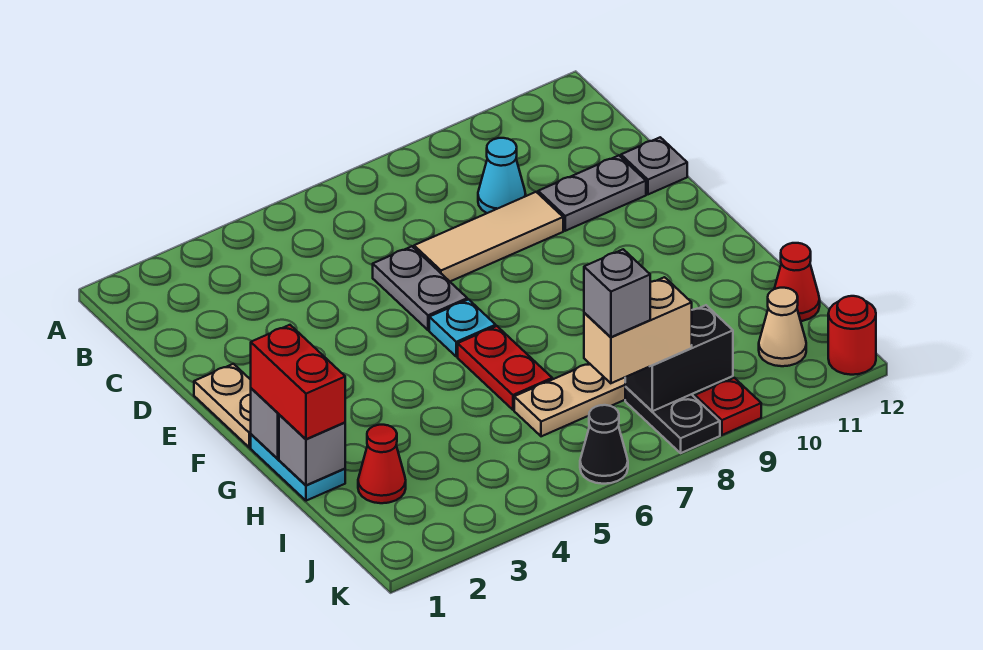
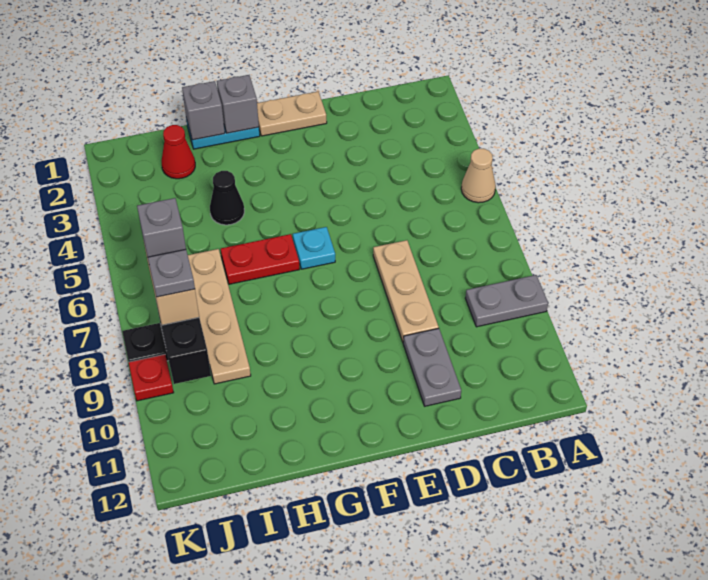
cyan cone C9 level 1 -> none
grey plate D6:E6 level 1 -> grey plate A9:B9 level 1
tan tile D7:D9 level 1 -> tan plate D7:D9 level 1
grey plate D12 level 1 -> grey plate J8 level 4
red brick G1:H1 level 3 -> none
red cone I12 level 1 -> none
tan cone J11 level 1 -> tan cone A5 level 1
black cone K6 level 1 -> black cone H4 level 1
red round brick K12 level 1 -> none

